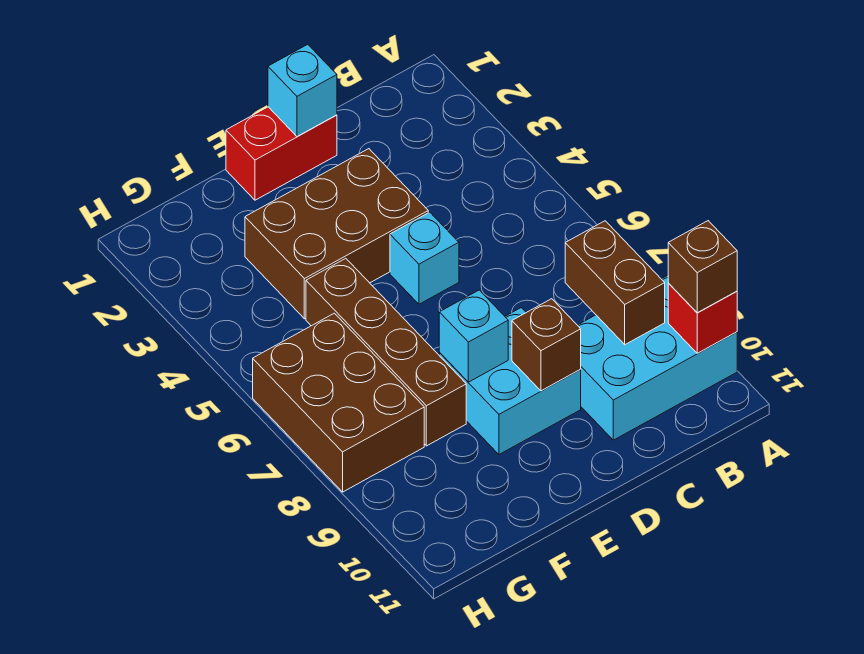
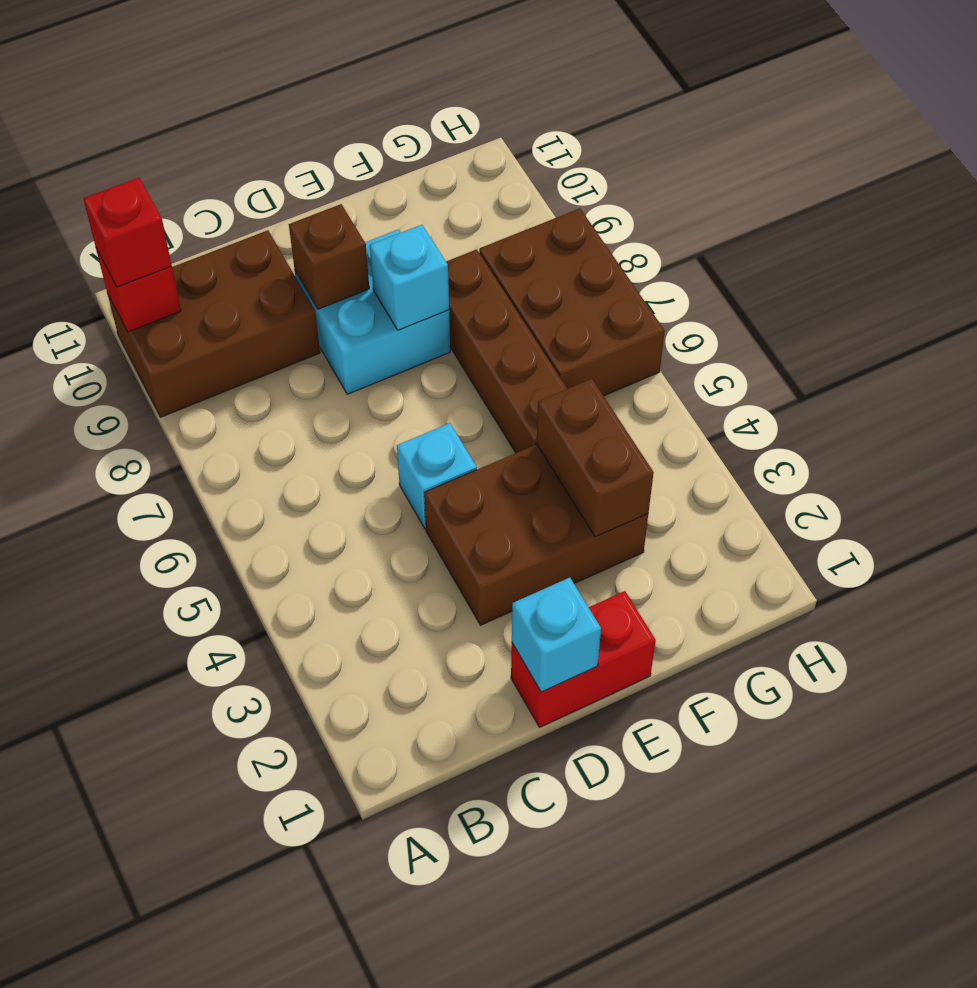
cyan brick A9:C10 level 1 -> brown brick A9:C10 level 1
brown brick A10 level 3 -> red brick A10 level 3
brown brick B8:B9 level 2 -> brown brick F3:F4 level 2

